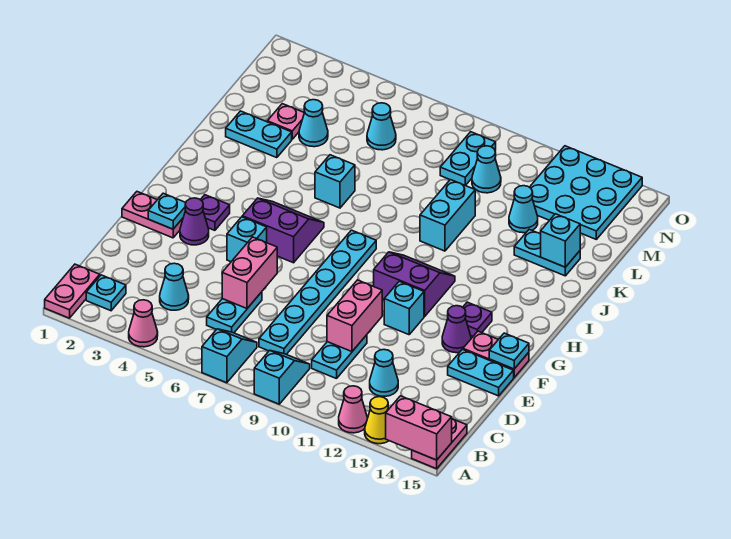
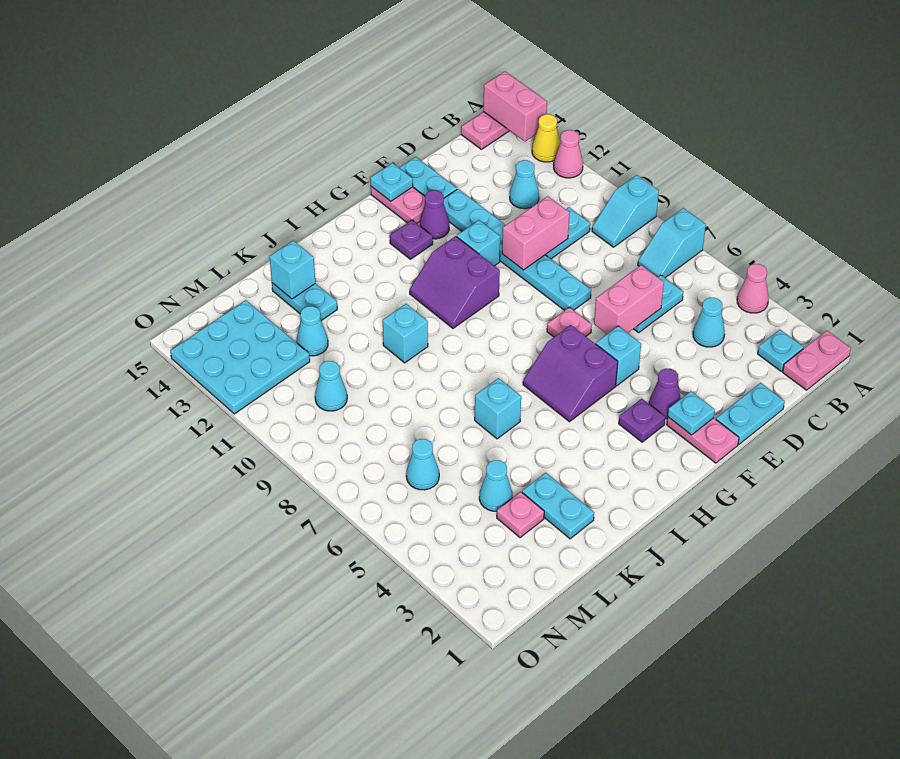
cyan plate C8:H8 level 1 -> cyan plate E8:E13 level 1
none -> pink plate F7 level 1
cyan brick J10:K10 level 1 -> cyan brick J10 level 1
cyan plate M9:N9 level 1 -> cyan plate D1:E1 level 1

